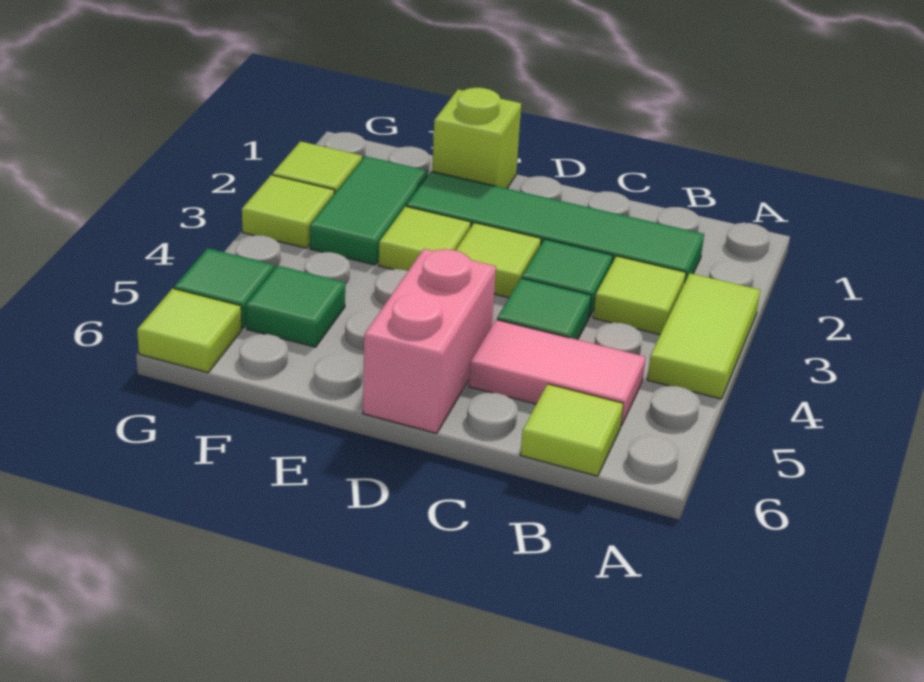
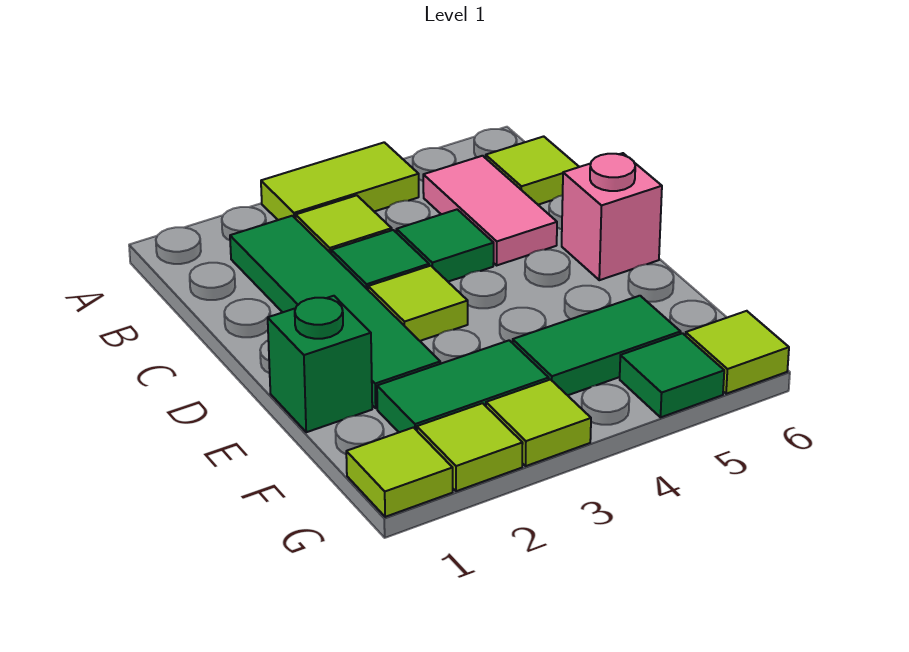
pink brick D5:D6 level 1 -> pink brick D6 level 1
lime brick E1 level 1 -> green brick E1 level 1
lime tile E3 level 1 -> lime tile G1 level 1
green tile F5 level 1 -> green tile F4:F5 level 1

